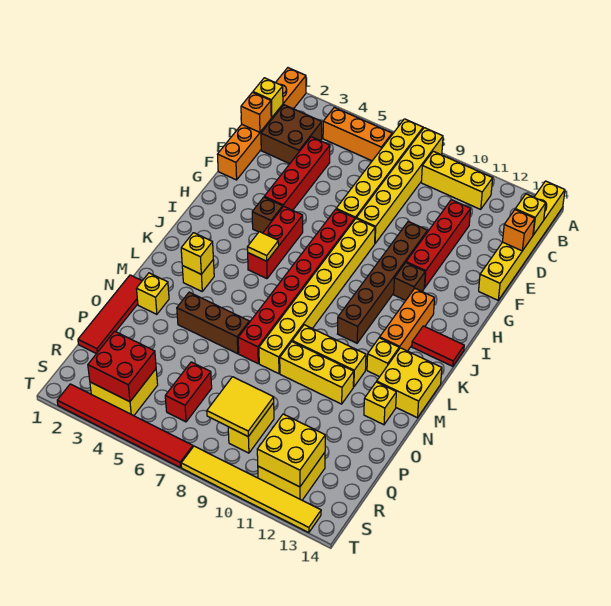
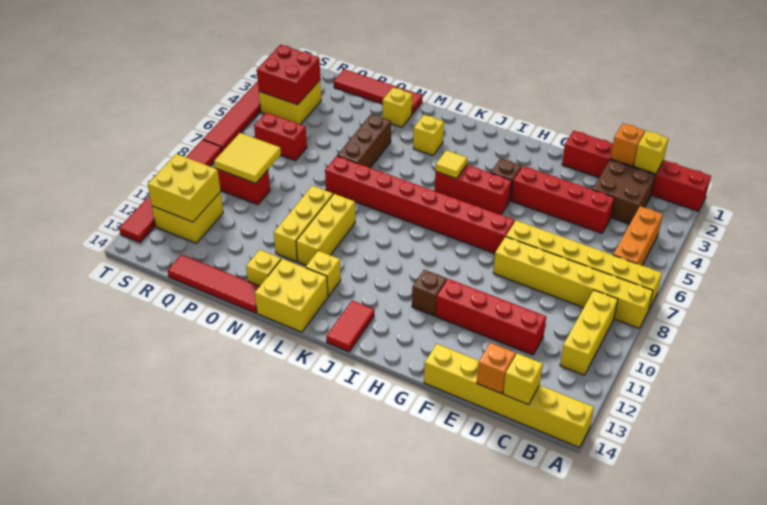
orange brick A1:F1 level 1 -> red brick A1:F1 level 1
brown brick F10:K10 level 1 -> none
yellow brick G8:N8 level 1 -> none
orange brick I12:K12 level 1 -> none
yellow brick L3 level 2 -> none
none -> red tile N14:Q14 level 1
yellow brick Q9:R9 level 1 -> red brick Q9:R9 level 1
yellow tile T8:T13 level 1 -> red tile T8:T13 level 1

